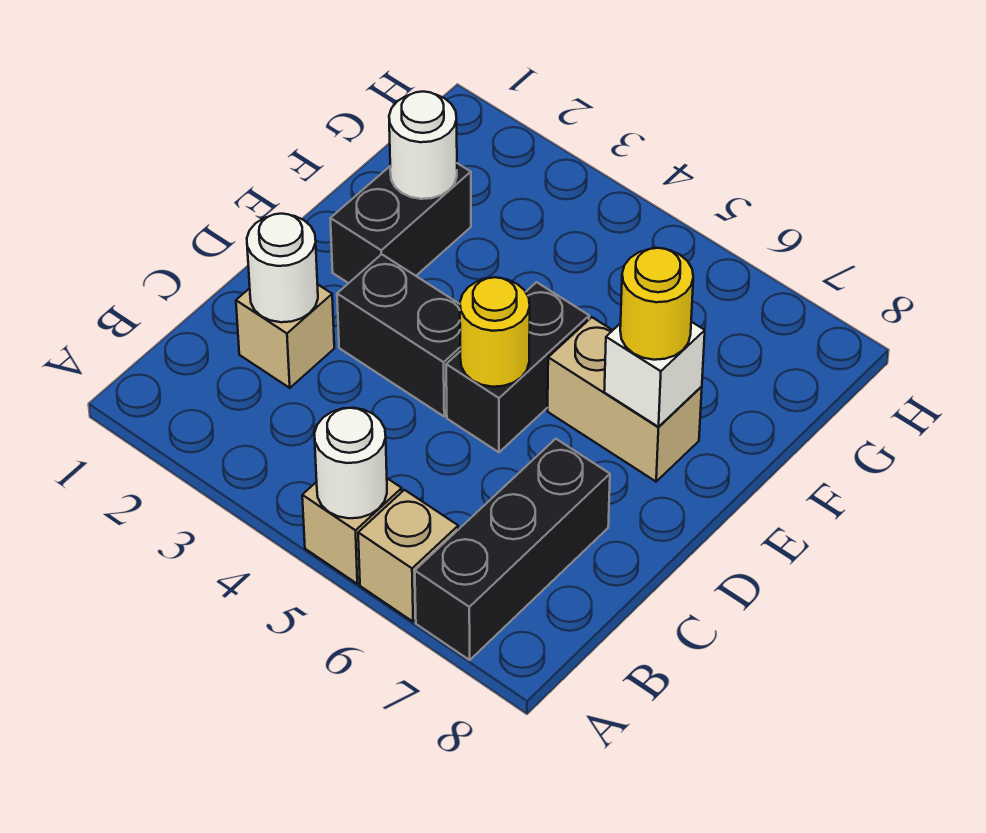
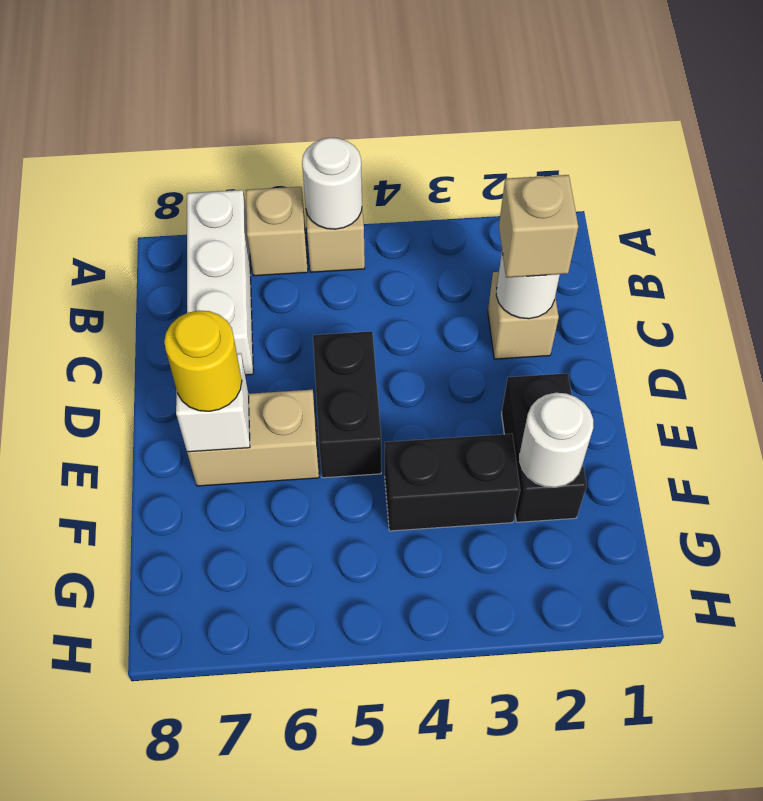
black brick A7:C7 level 1 -> white brick A7:C7 level 1
none -> tan brick C2 level 3
black brick D3:D4 level 1 -> black brick F3:F4 level 1
yellow round brick D5 level 2 -> none

